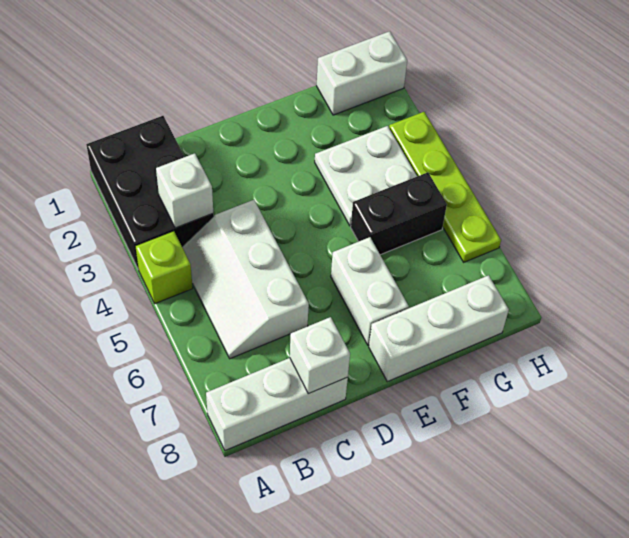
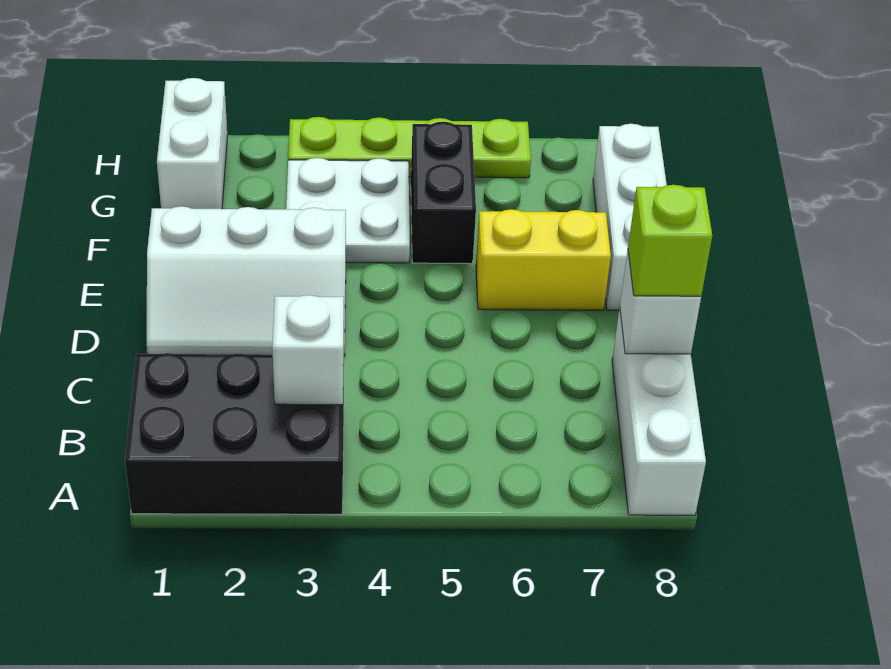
lime brick A4 level 1 -> lime brick C8 level 3
white slope B4:C6 level 1 top C -> white slope D1:E3 level 1 top E
white brick E6:E7 level 1 -> yellow brick E6:E7 level 1

